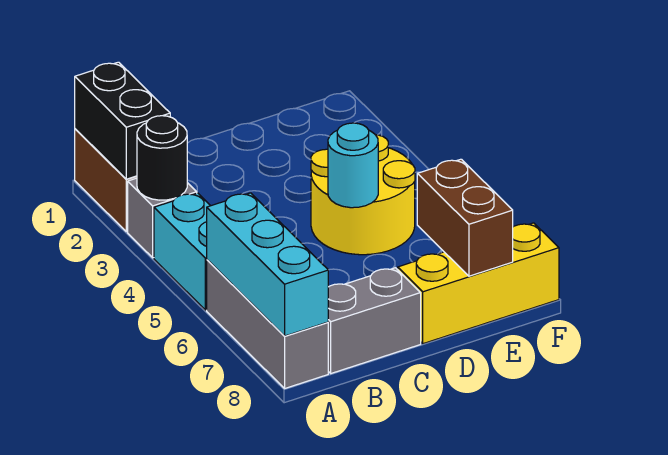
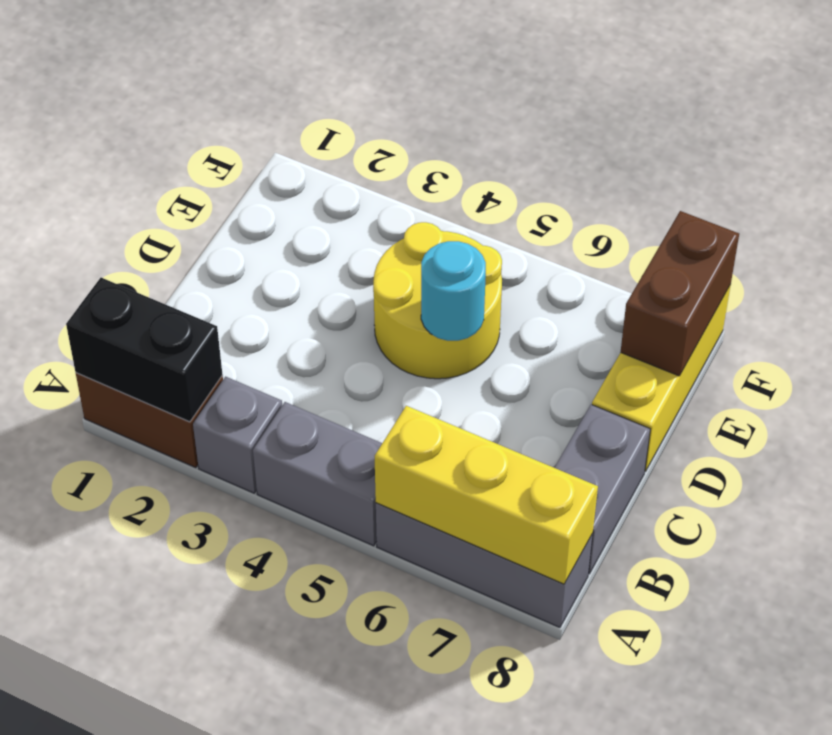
black round brick A3 level 2 -> none
cyan brick A4:A5 level 1 -> grey brick A4:A5 level 1
cyan brick A6:A8 level 2 -> yellow brick A6:A8 level 2
brown brick E7:E8 level 2 -> brown brick E8:F8 level 2

